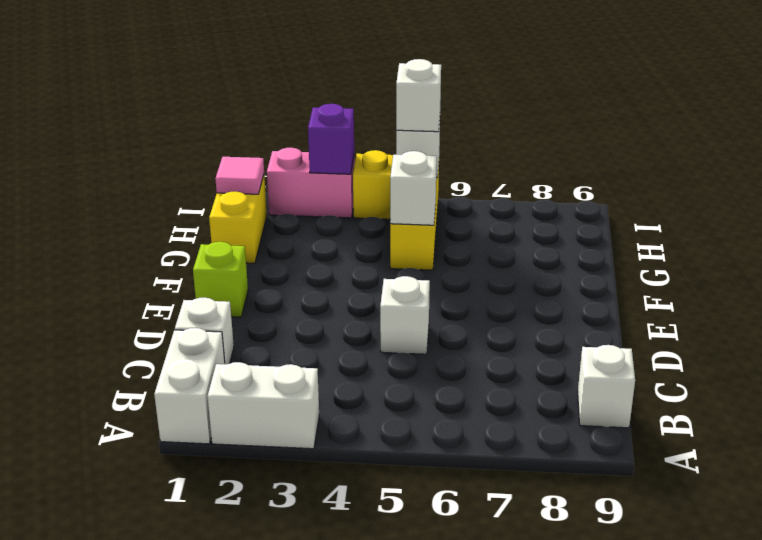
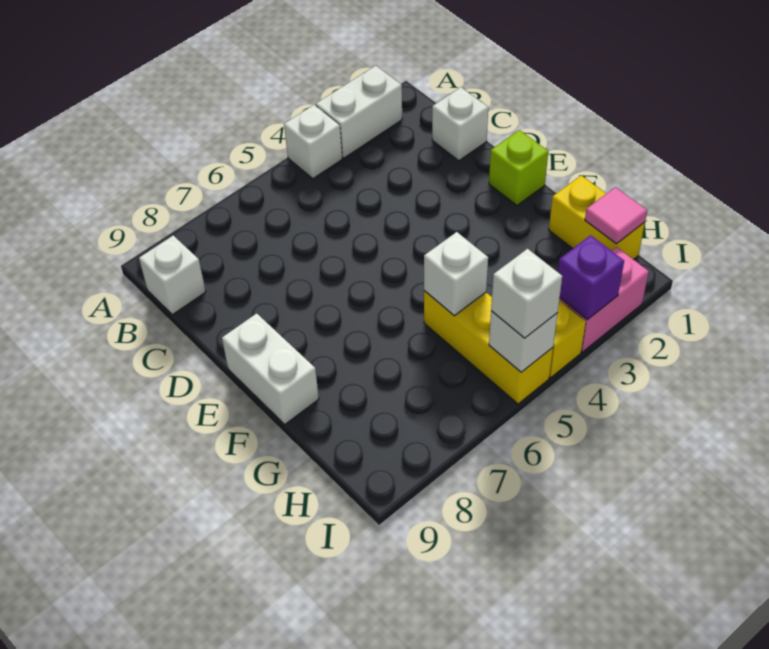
white brick A1:B1 level 1 -> white brick E9:F9 level 1
white brick D5 level 1 -> white brick A4 level 1

